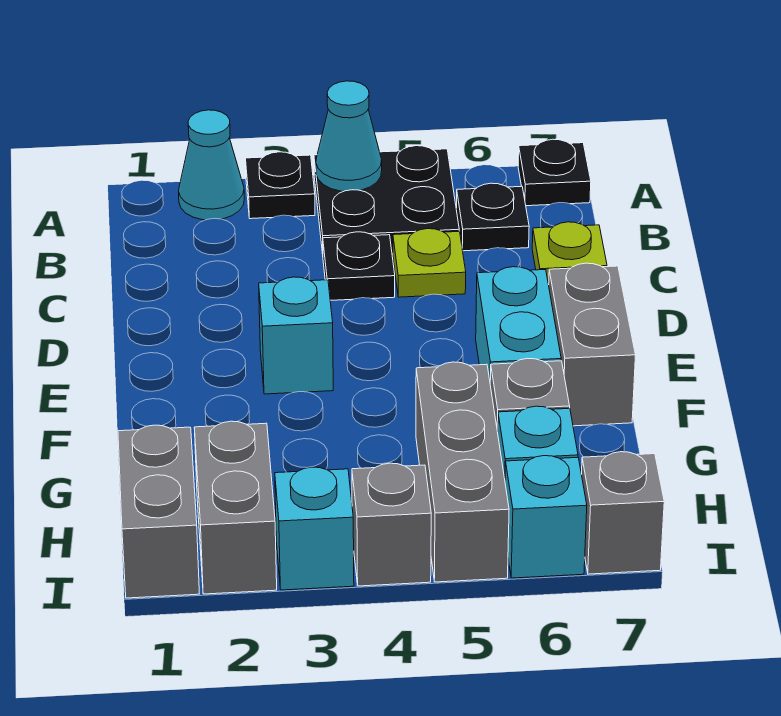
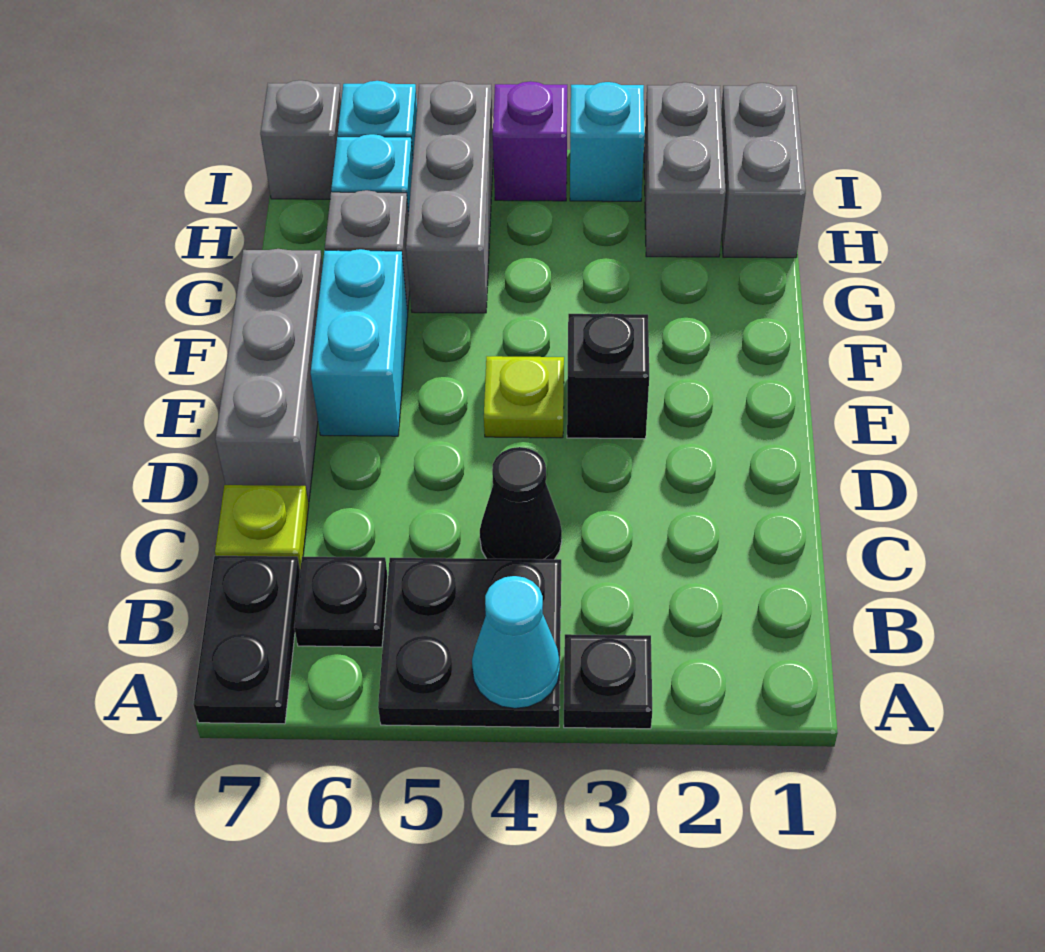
cyan cone A2 level 1 -> none
black plate A7 level 1 -> black plate A7:B7 level 1
black plate C4 level 1 -> black cone C4 level 1
lime plate C5 level 1 -> lime plate E4 level 1
cyan brick E3 level 1 -> black brick E3 level 1
grey brick E7:F7 level 1 -> grey brick D7:F7 level 1
grey brick I4 level 1 -> purple brick I4 level 1

